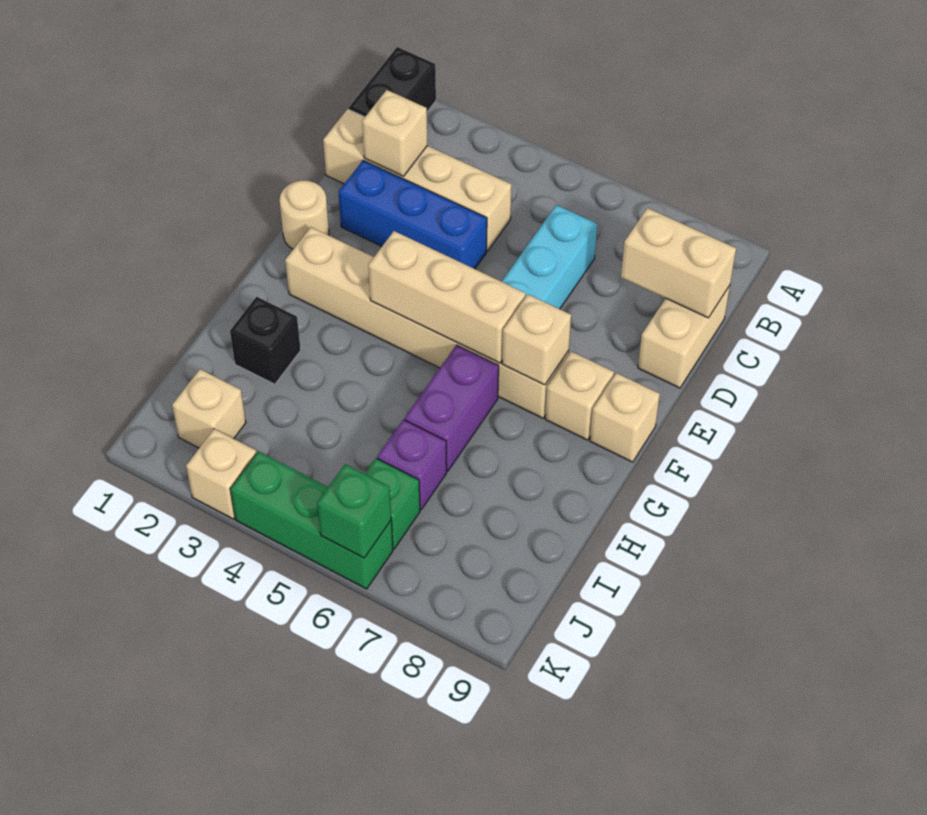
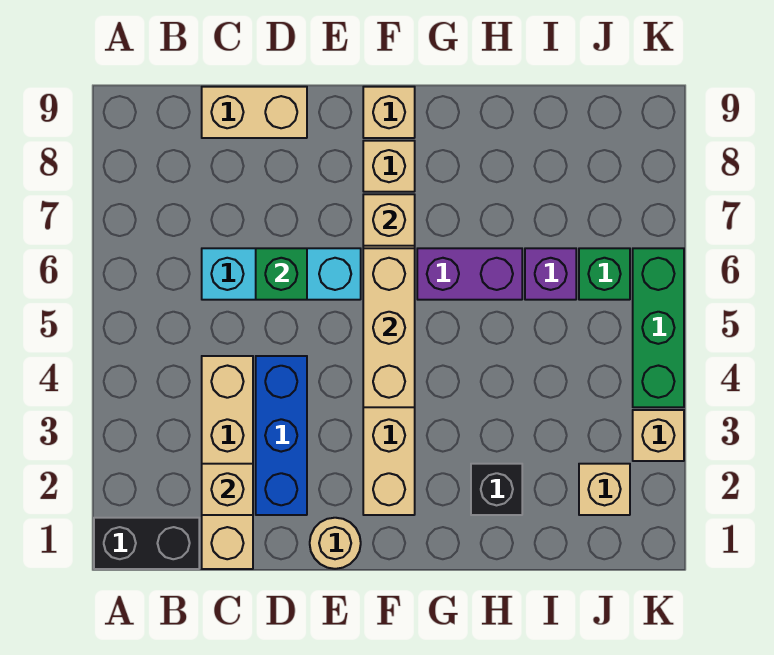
tan brick C8:C9 level 2 -> none
green brick K6 level 2 -> green brick D6 level 2

